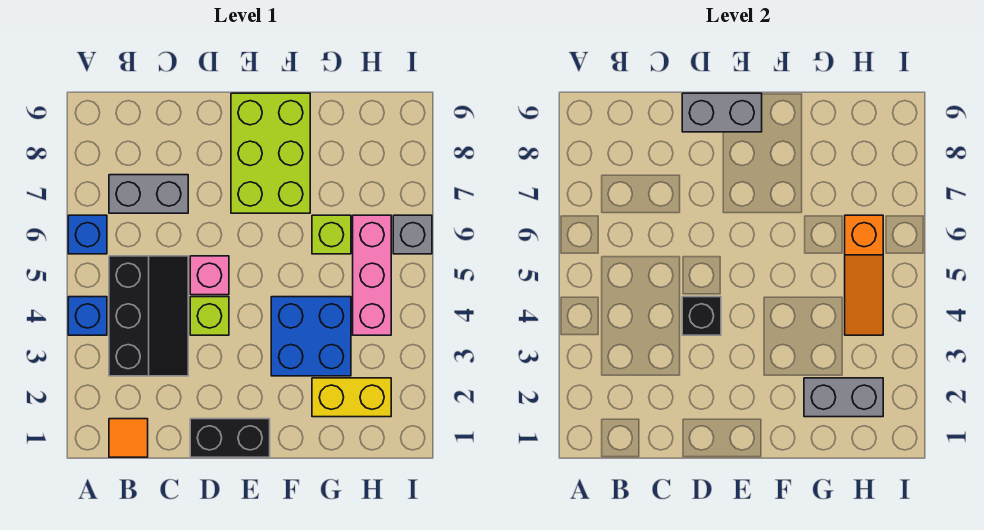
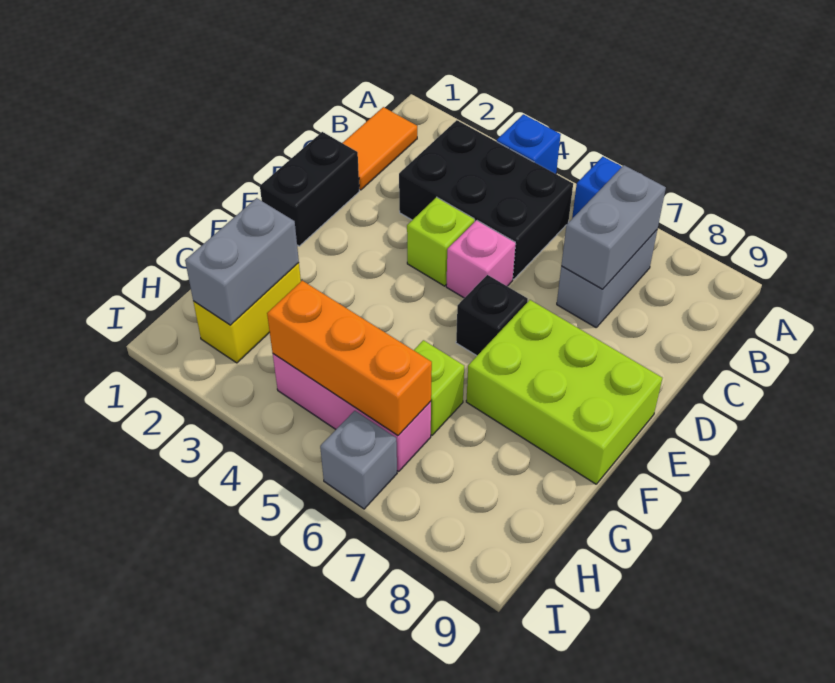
orange tile B1 level 1 -> orange tile B1:C1 level 1
black slope B3:C5 level 1 top B -> black brick B3:C5 level 1
black brick D4 level 2 -> black brick E6 level 1
grey brick D9:E9 level 2 -> grey brick B7:C7 level 2
blue brick F3:G4 level 1 -> none
orange slope H4:H6 level 2 top 6 -> orange brick H4:H6 level 2

